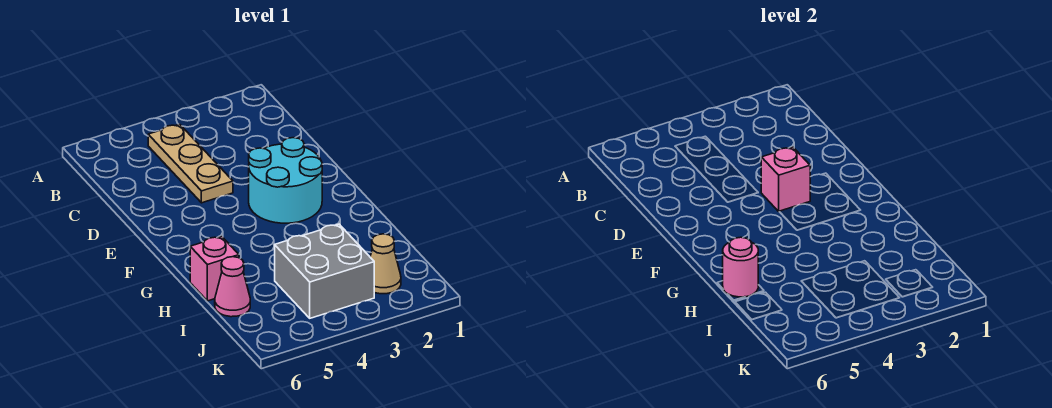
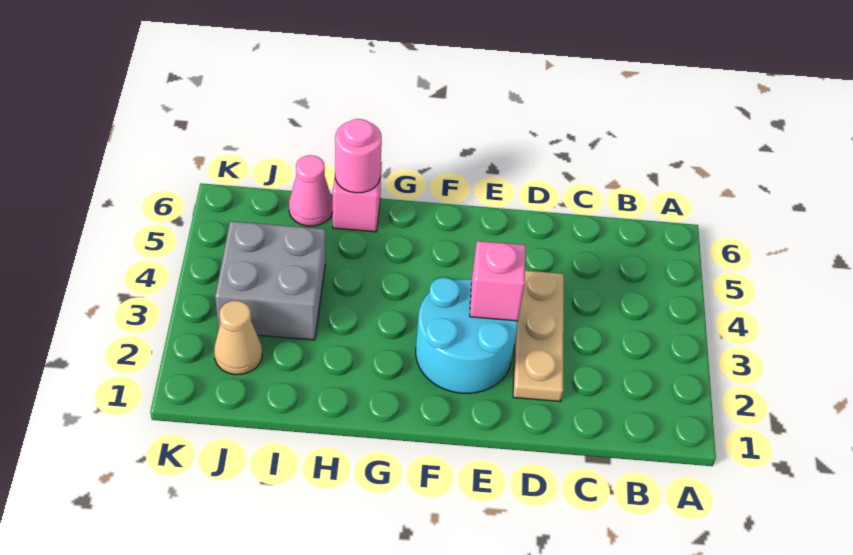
tan plate B4:D4 level 1 -> tan plate D2:D4 level 1

